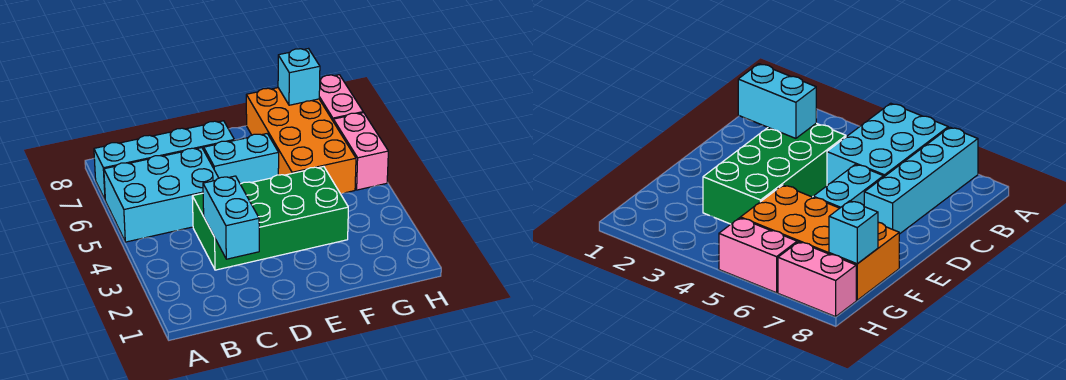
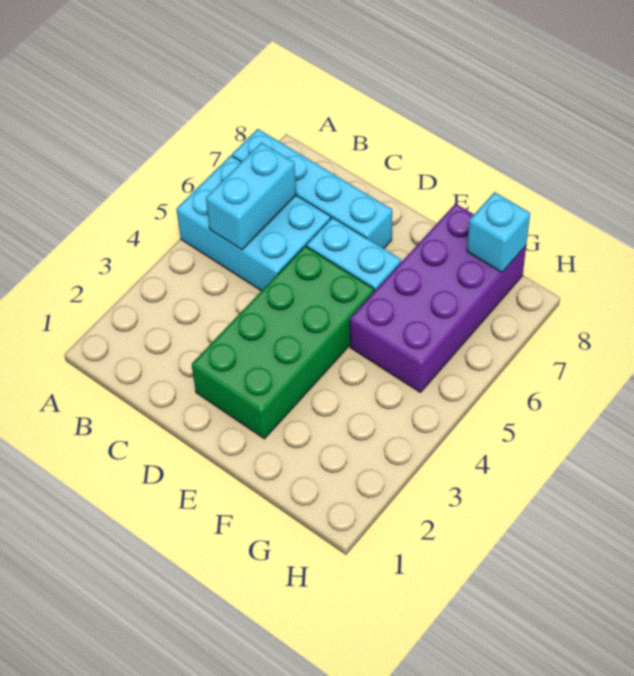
cyan brick C2:C3 level 2 -> cyan brick B5:B6 level 2
green brick C3:F4 level 1 -> green brick D2:E5 level 1
orange brick F5:G8 level 1 -> purple brick F5:G8 level 1
pink brick H5:H6 level 1 -> none
pink brick H7:H8 level 1 -> none

